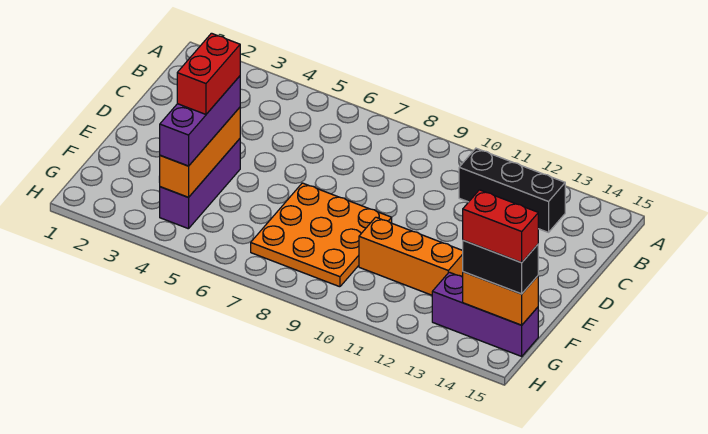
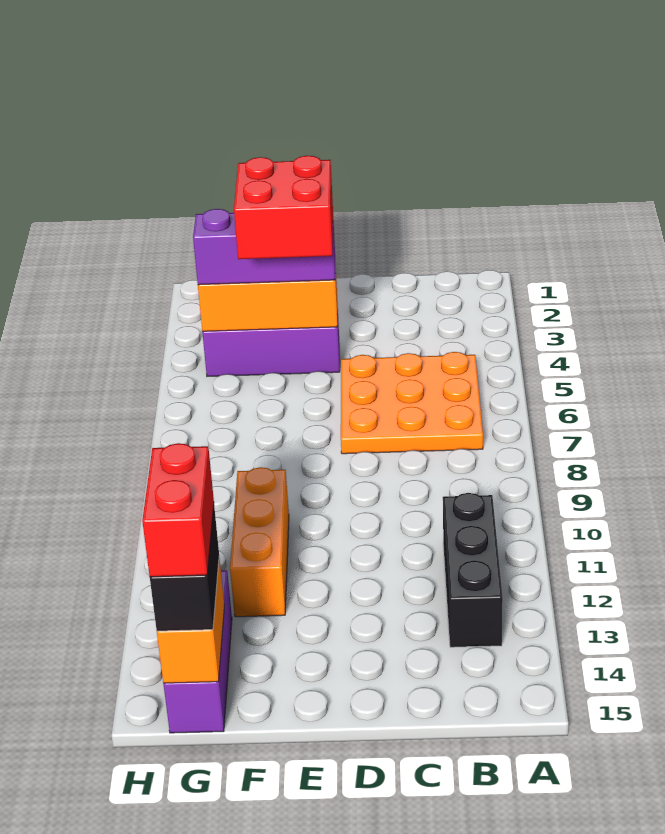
red brick E4:F4 level 4 -> red brick E4:F5 level 4
orange plate E7:G9 level 1 -> orange plate B5:D7 level 1

